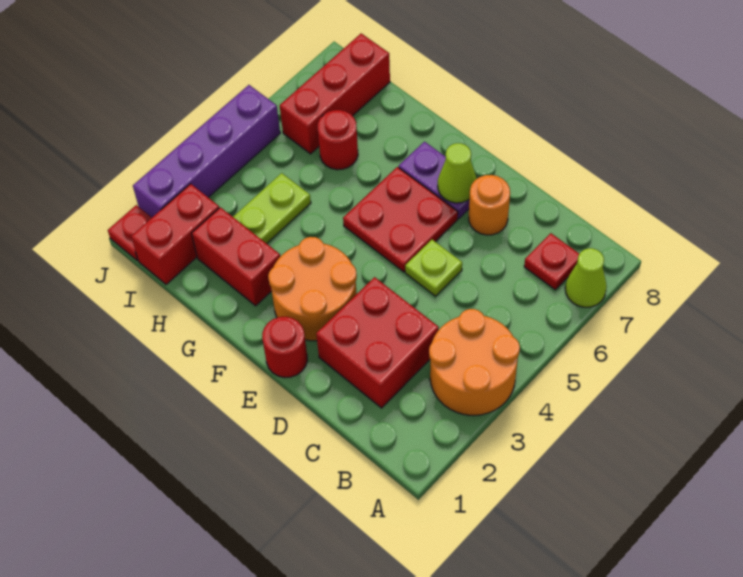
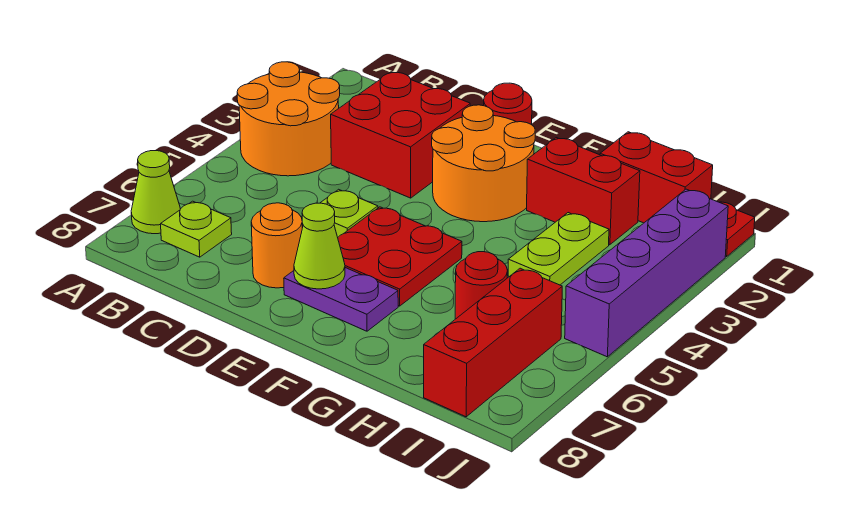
red plate B7 level 1 -> lime plate B7 level 1
red brick I1:I2 level 1 -> red brick H1:I1 level 1

